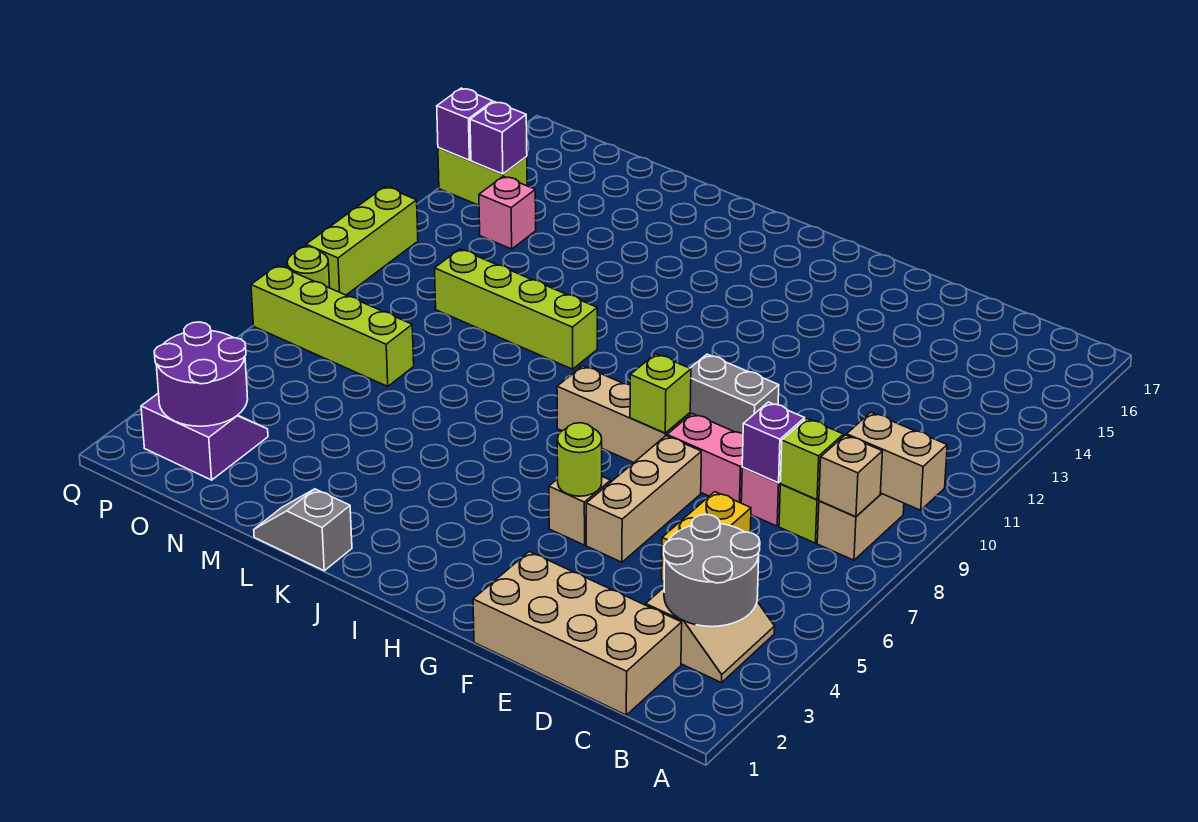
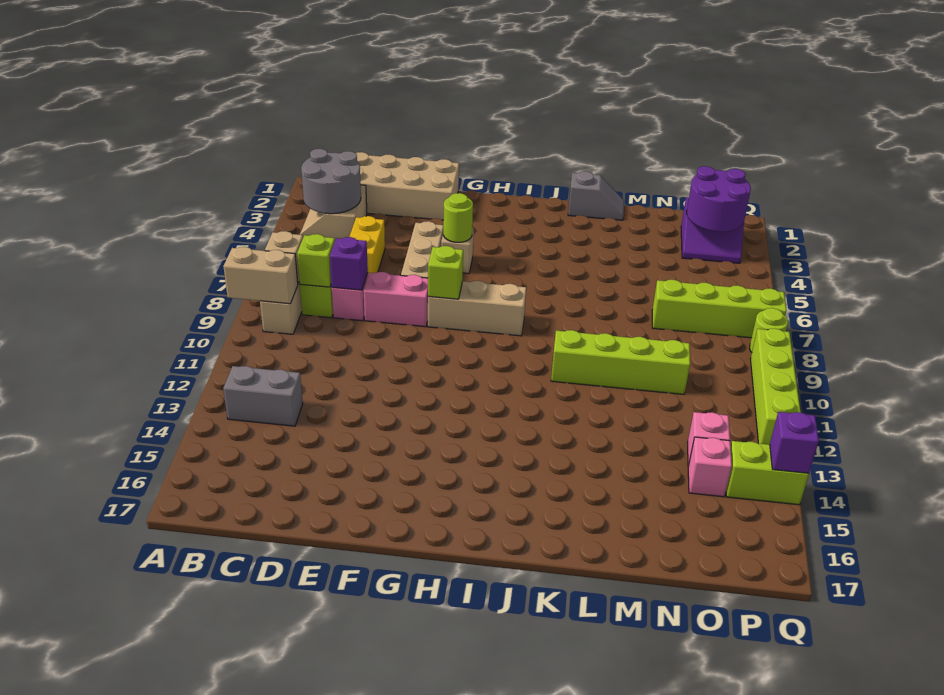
grey brick F10:G10 level 1 -> grey brick B13:C13 level 1
none -> pink brick O14 level 1
purple brick P14 level 2 -> none
lime brick Q9:Q11 level 1 -> lime brick Q9:Q12 level 1

